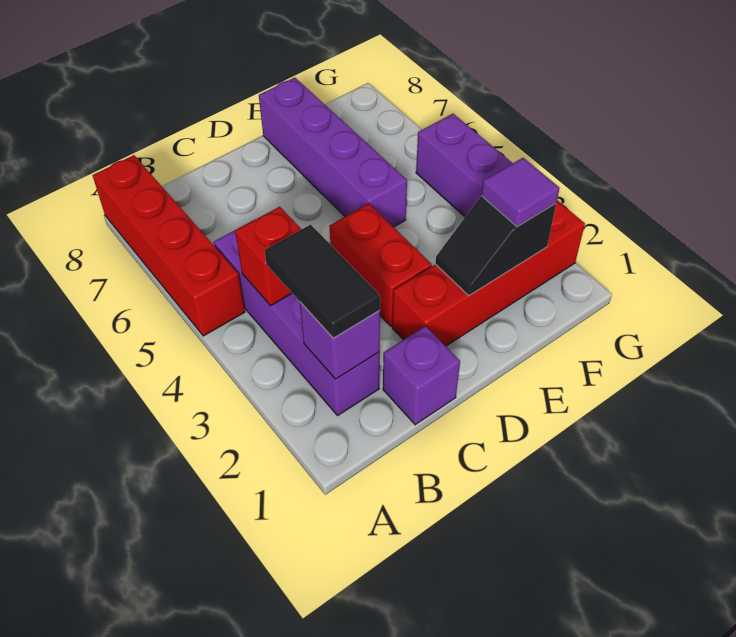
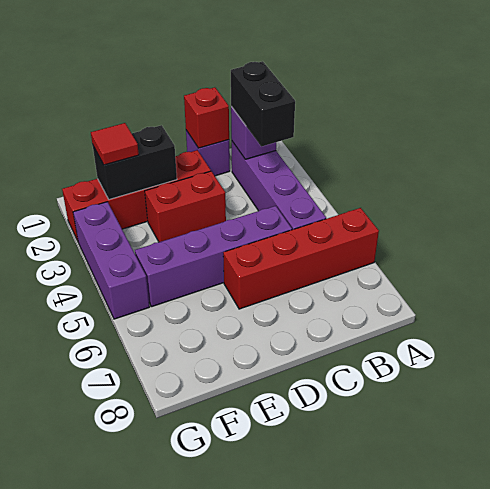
red brick A5:A8 level 1 -> red brick A6:D6 level 1
black tile B2:B3 level 3 -> black brick B2:B3 level 3
red brick B4 level 2 -> red brick C1 level 2
red brick D3:D4 level 1 -> red brick D3:E3 level 1
black slope E2:F2 level 2 top F -> black brick E2:F2 level 2
purple brick E5:E8 level 1 -> purple brick C5:F5 level 1
purple tile F2 level 3 -> red tile F2 level 3

